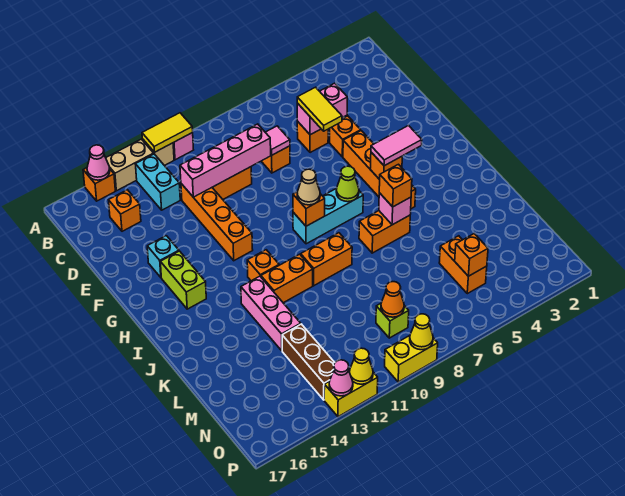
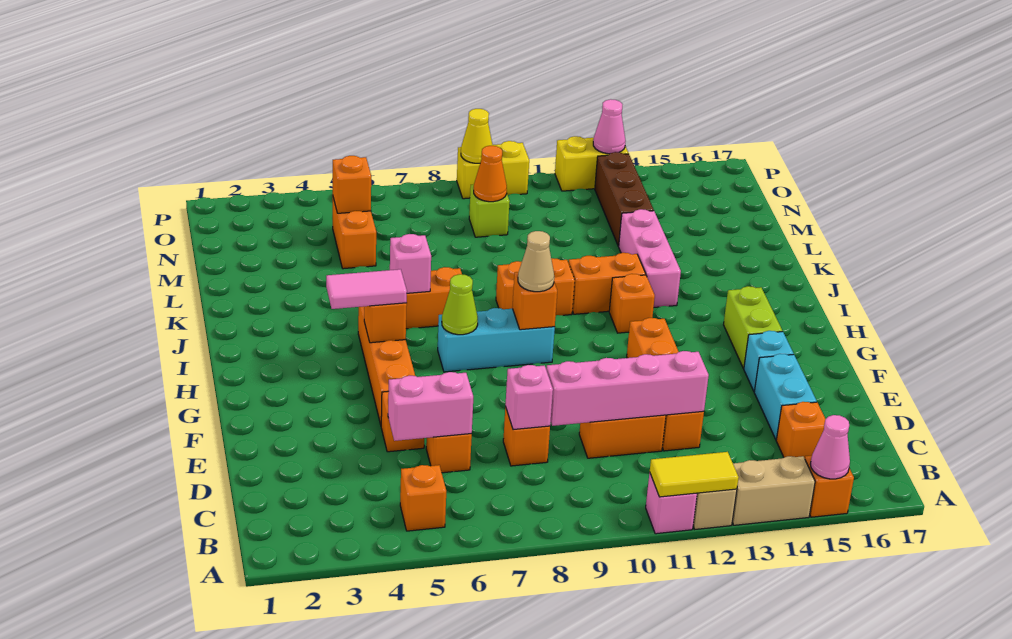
cyan brick B13:C13 level 1 -> cyan brick D15:E15 level 1
yellow tile D6:E6 level 3 -> none
pink tile D8 level 2 -> pink brick D8 level 2
orange brick J6 level 3 -> orange brick B5 level 1
yellow cone P12 level 2 -> none

